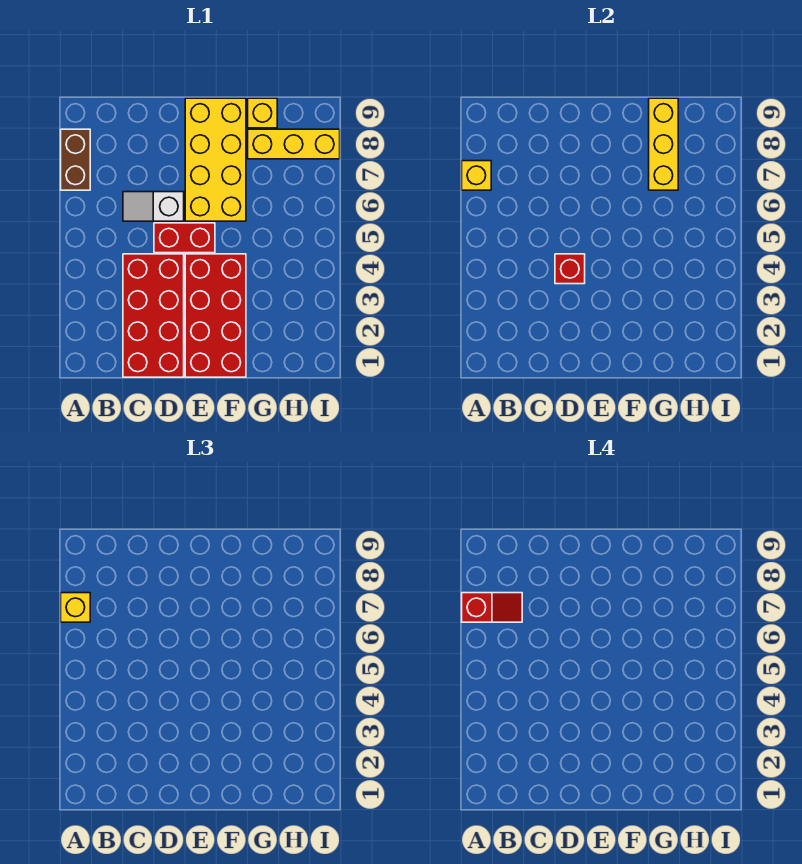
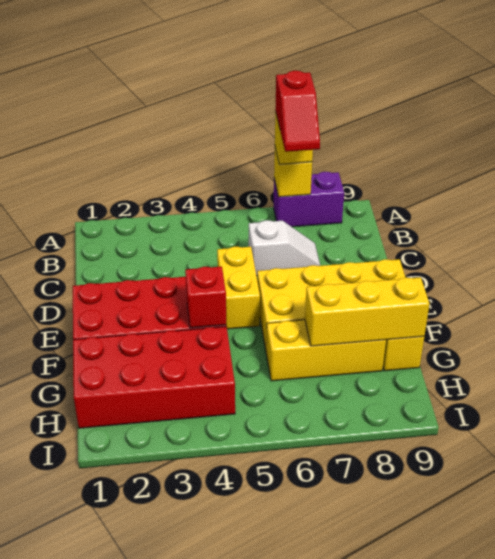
brown brick A7:A8 level 1 -> purple brick A7:A8 level 1
red brick C1:D4 level 1 -> red brick G1:H4 level 1
white slope C6:D6 level 1 top D -> white slope C6:C7 level 1 top 6
red brick D4 level 2 -> red brick F4 level 2
red brick D5:E5 level 1 -> yellow brick D5:E5 level 1
yellow brick G8:I8 level 1 -> yellow brick G6:G8 level 1

